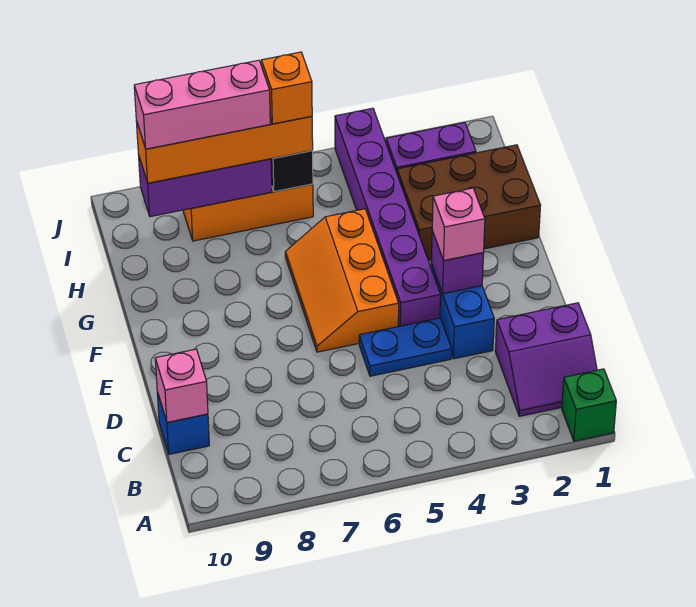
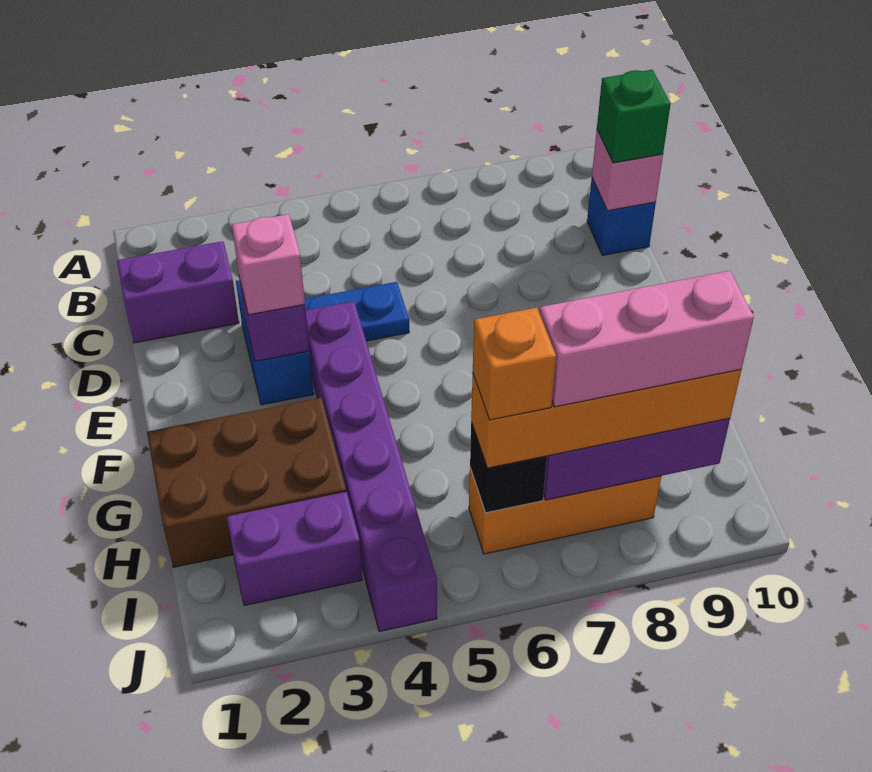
green brick A1 level 1 -> green brick C10 level 3
orange slope E5:G6 level 1 top 5 -> none

